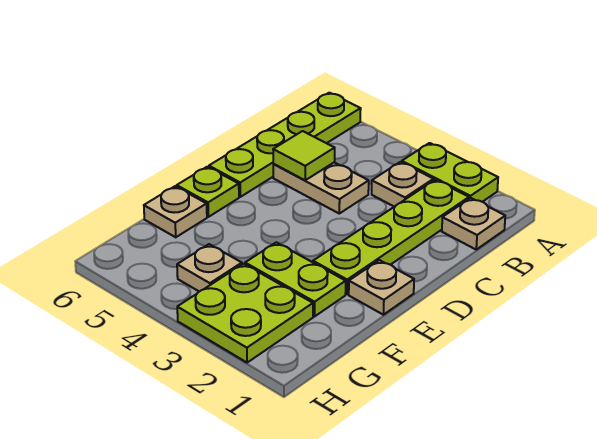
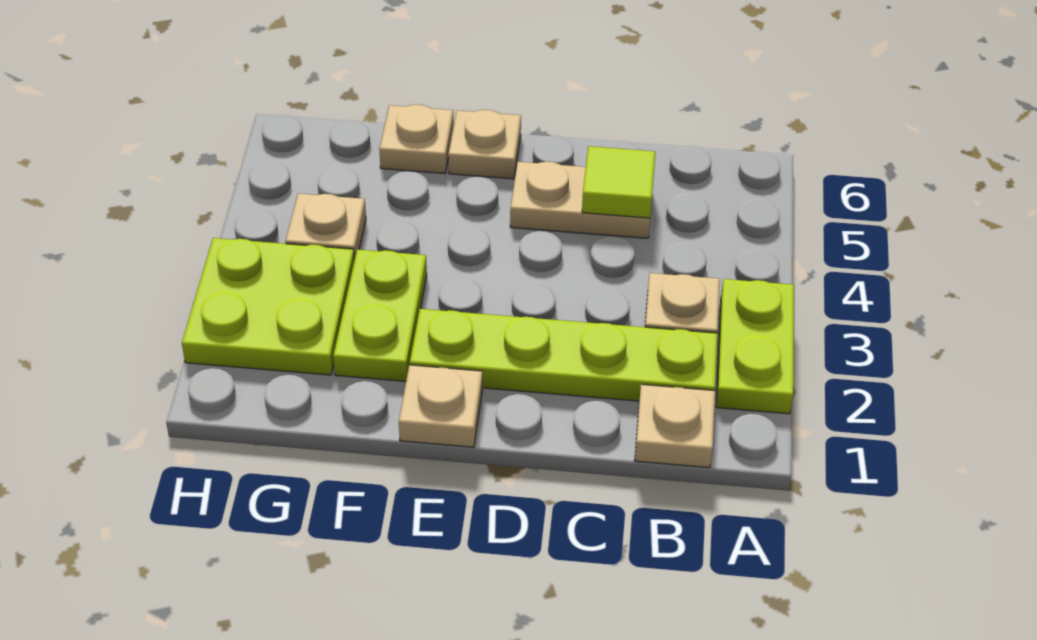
lime plate A6:D6 level 1 -> none
tan plate C4:C5 level 1 -> tan plate C5:D5 level 1
lime plate E6 level 1 -> tan plate E6 level 1

